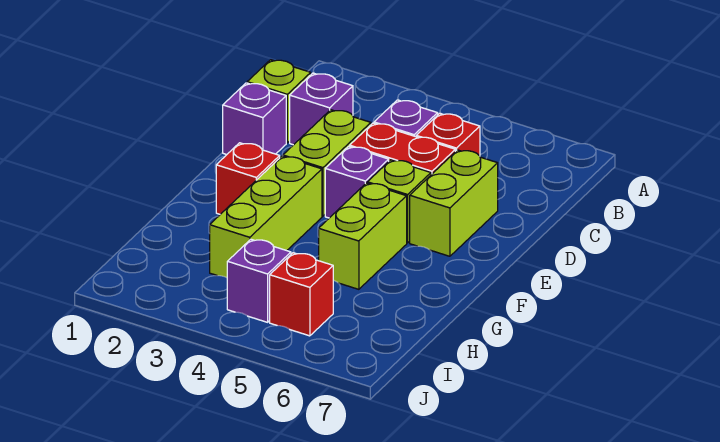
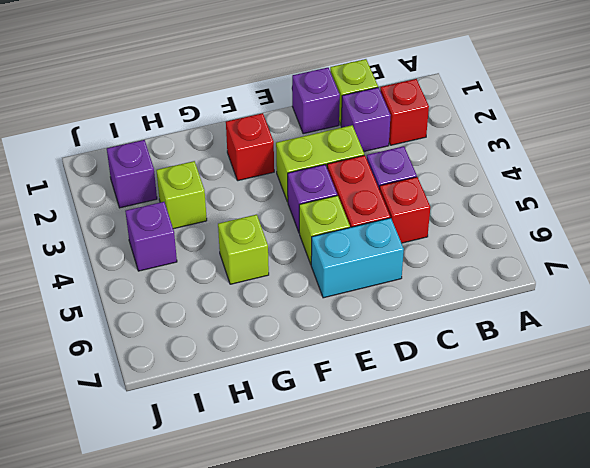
lime brick D6:E6 level 1 -> cyan brick D6:E6 level 1
lime brick F3:H3 level 1 -> lime brick H3 level 1
lime brick F5:G5 level 1 -> lime brick G5 level 1
none -> purple brick I2 level 1
red brick I5 level 1 -> red brick B2 level 1

